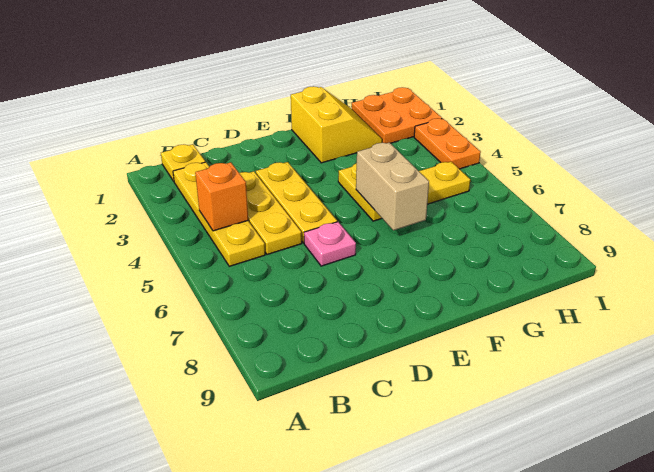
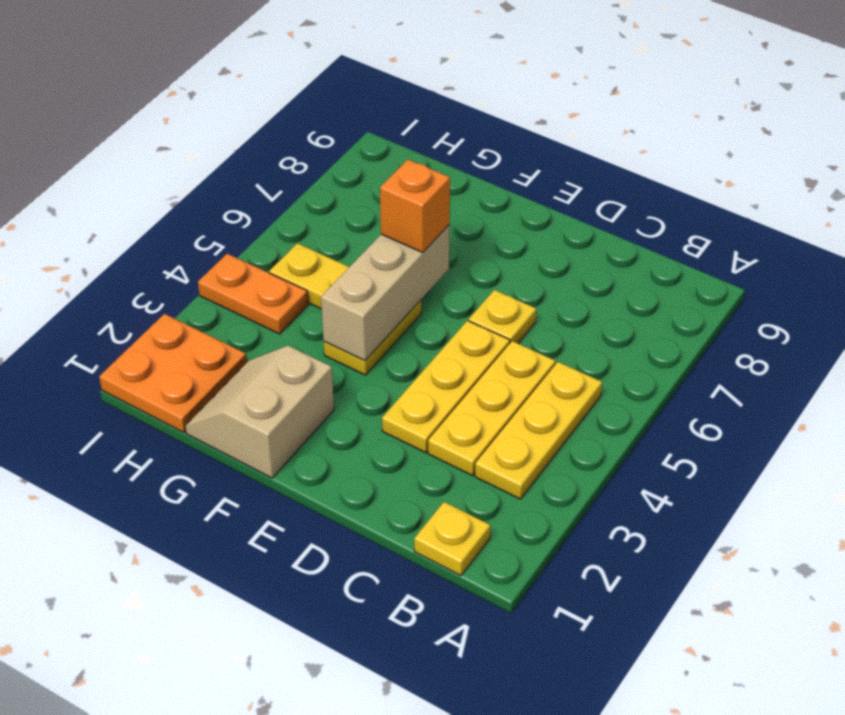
yellow plate B2:B5 level 1 -> yellow plate B3:B5 level 1
orange brick B4 level 2 -> orange brick F6 level 3
pink plate D6 level 1 -> yellow plate D6 level 1
yellow slope F1:G2 level 1 top F -> tan slope F1:G2 level 1 top F
tan brick F5:F6 level 2 -> tan brick F4:F6 level 2
orange plate I3:I4 level 1 -> orange plate H4:I4 level 1

